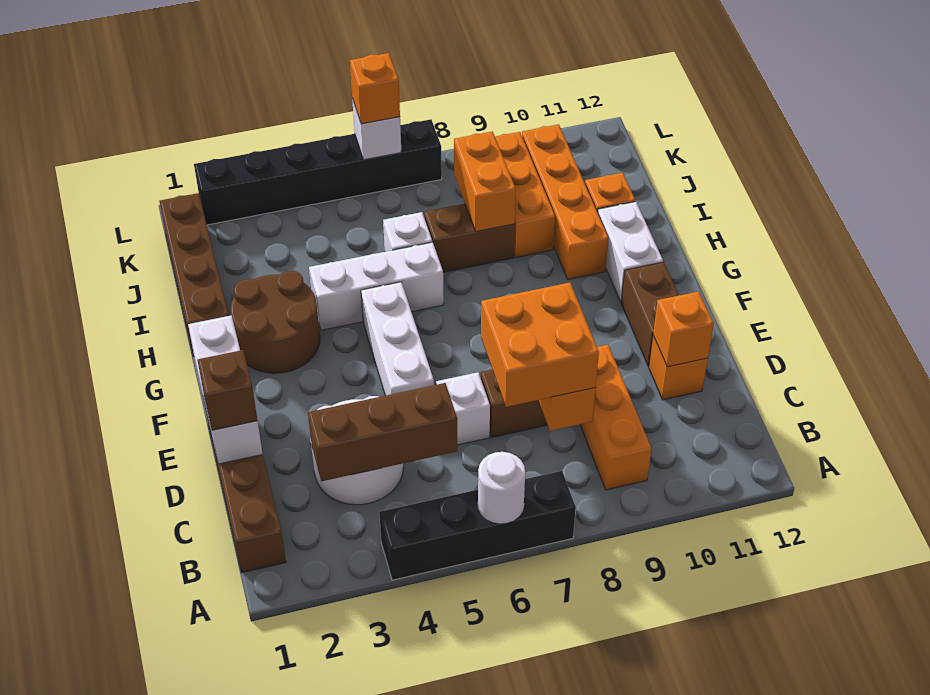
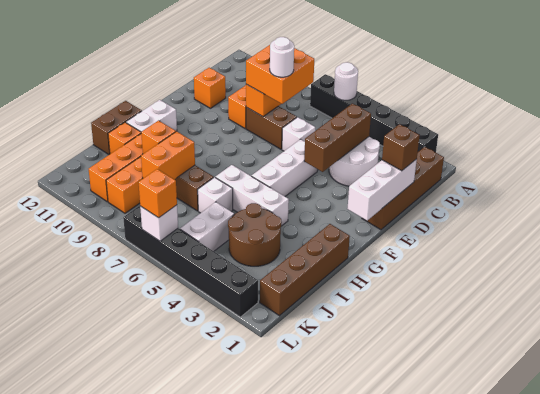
black brick A4:A7 level 1 -> black brick A2:A7 level 1
brown brick C3:C5 level 2 -> brown brick C4:E4 level 2
none -> white round brick D7 level 4
orange brick D11 level 2 -> orange brick I9 level 2
brown brick E11:F11 level 1 -> brown brick H12:I12 level 1
brown round brick G2:H3 level 1 -> brown round brick I3:J4 level 1
none -> white brick J5:K5 level 1

